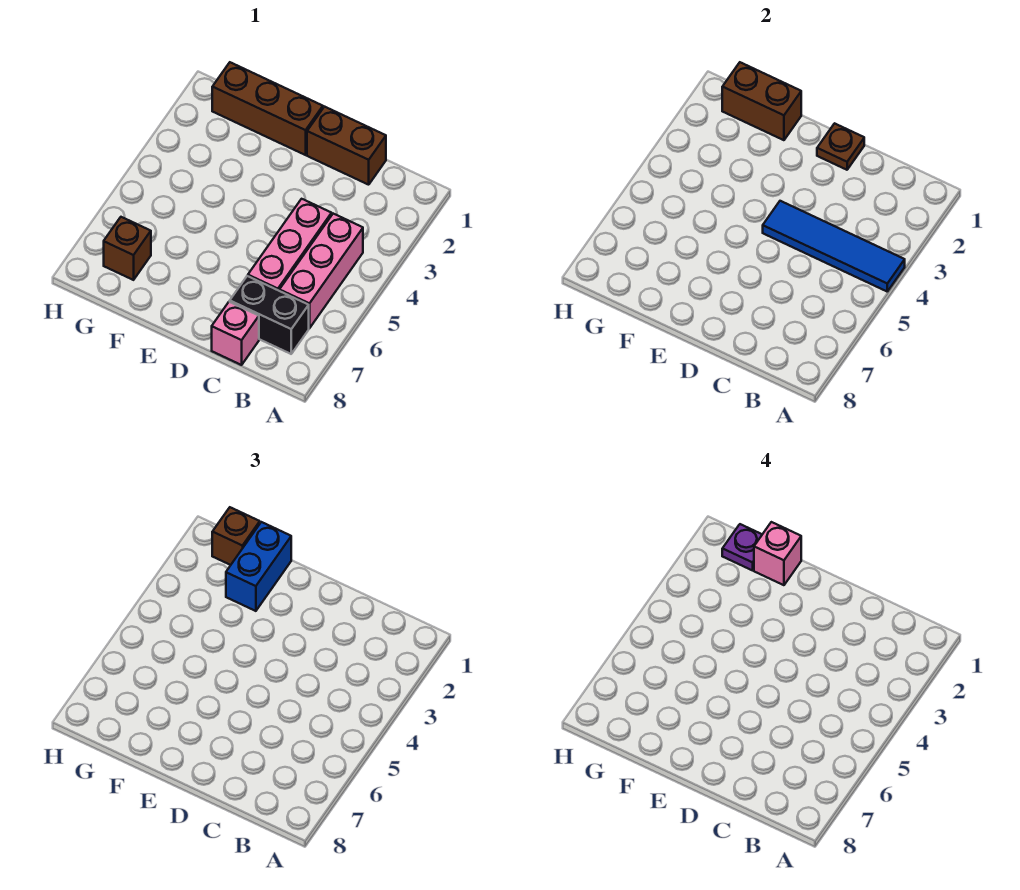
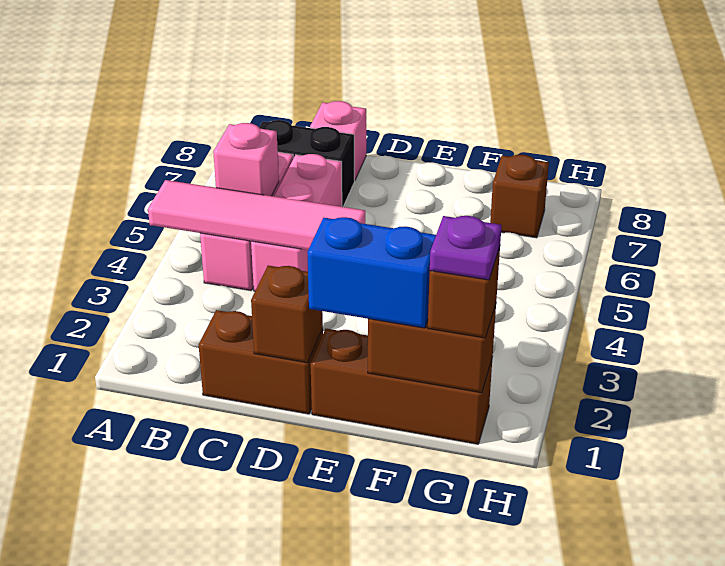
blue tile A4:D4 level 2 -> pink tile A4:D4 level 2
brown plate D1 level 2 -> brown brick D1 level 2
blue brick F1:F2 level 3 -> blue brick E1:F1 level 3
pink brick F1 level 4 -> pink brick B5 level 2

